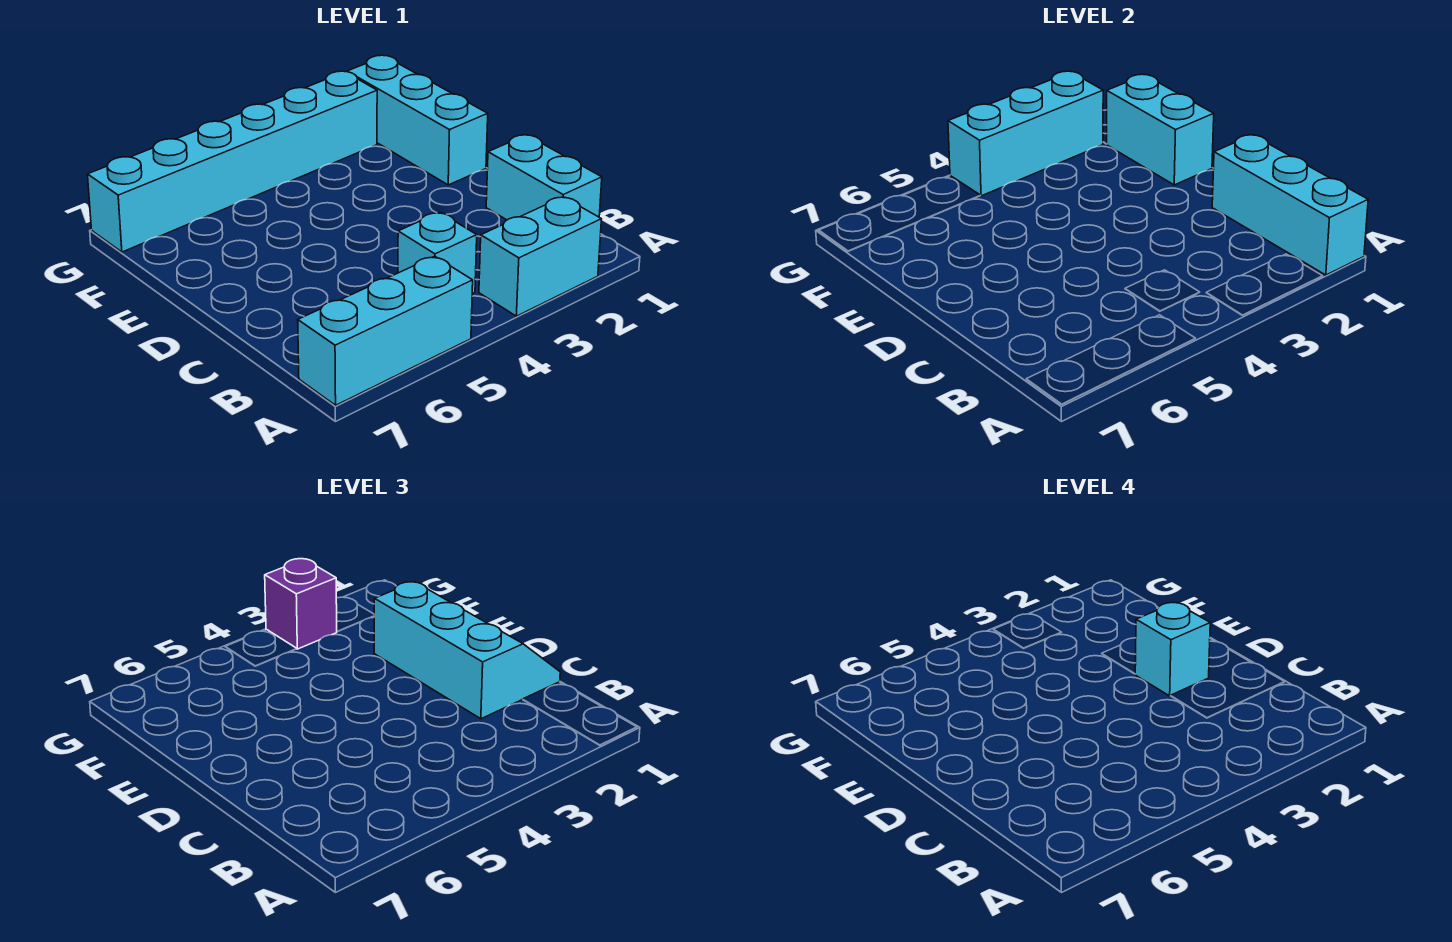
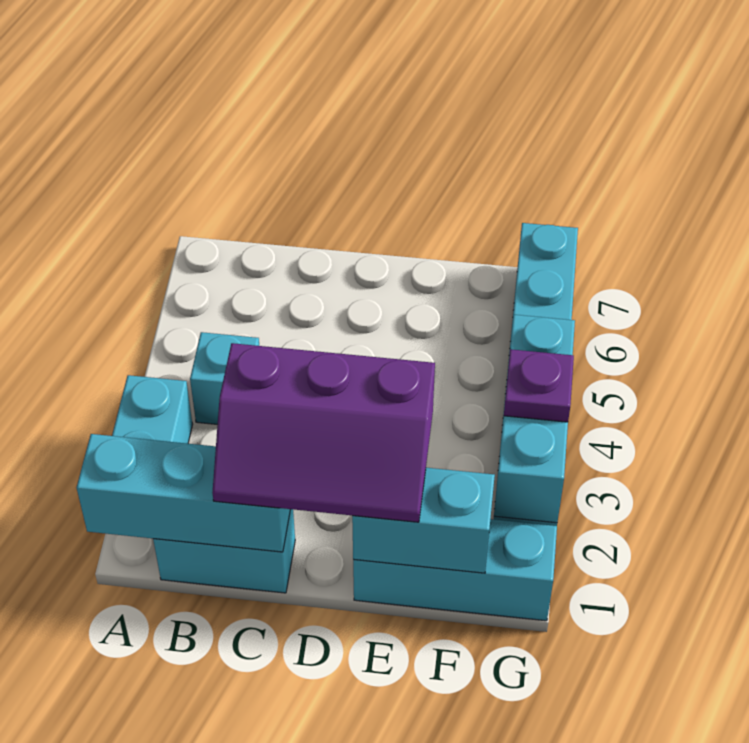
cyan brick A5:A7 level 1 -> none
cyan slope C1:E2 level 3 top 2 -> purple slope C1:E2 level 3 top 2
cyan brick D2 level 4 -> none
purple brick G3 level 3 -> purple plate G3 level 3

